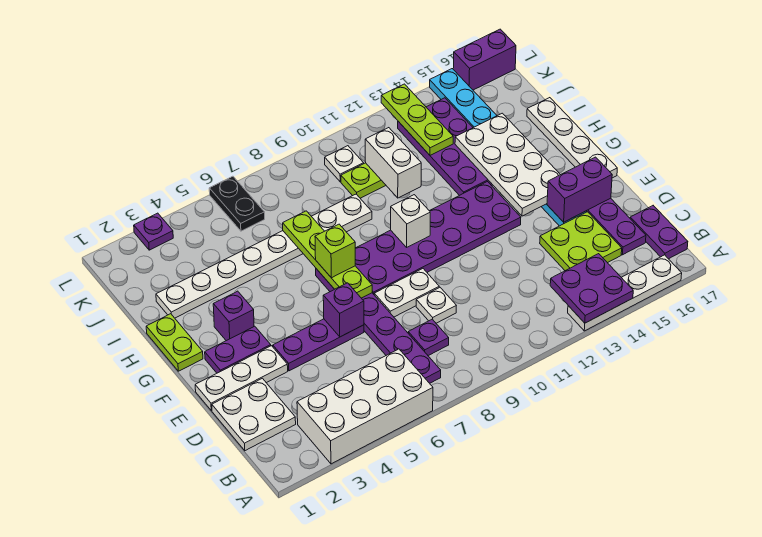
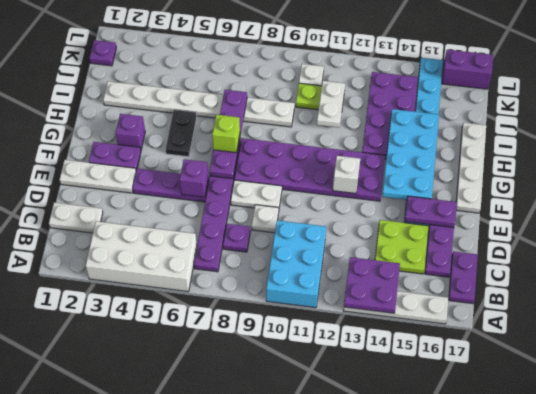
none -> cyan brick A10:C11 level 1
white plate C1:D2 level 1 -> white plate C1:C2 level 1
purple brick E15:E16 level 2 -> purple plate E15:E16 level 2
lime plate F7:I7 level 2 -> purple plate F7:I7 level 2
white plate F14:I15 level 2 -> cyan plate F14:I15 level 2
lime plate G1:H1 level 1 -> none
white brick G10 level 2 -> white brick F12 level 2
white brick I11:J11 level 2 -> white plate I11:J11 level 2
lime plate J13:L13 level 2 -> none
black plate K6:L6 level 1 -> black plate G5:H5 level 1
purple plate L3 level 1 -> purple plate K1 level 1

